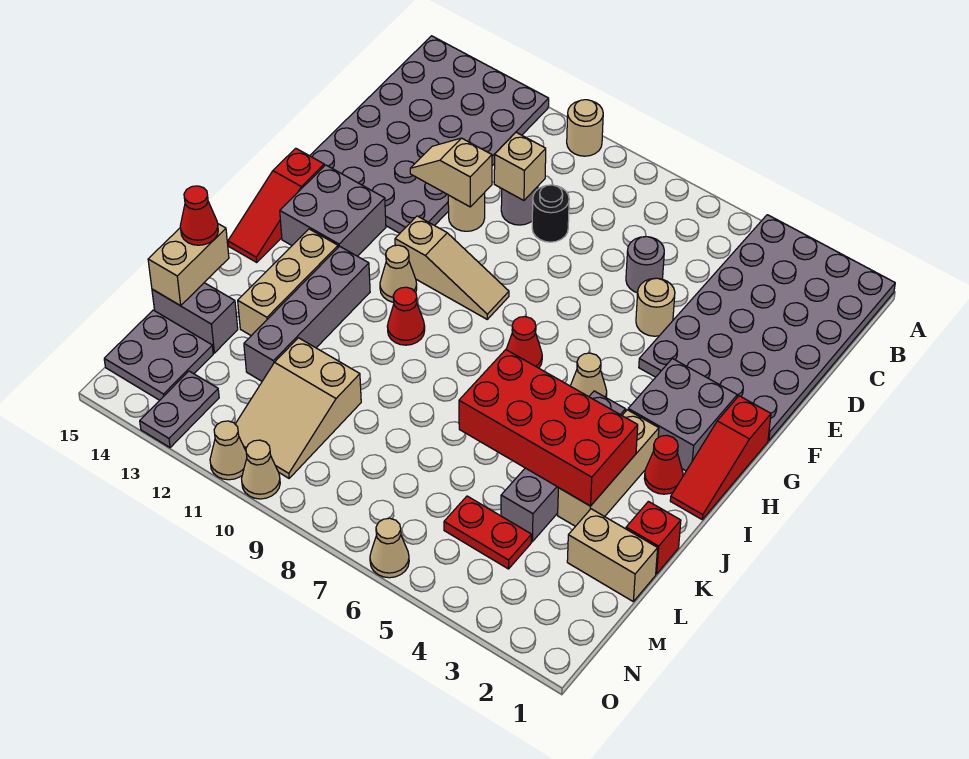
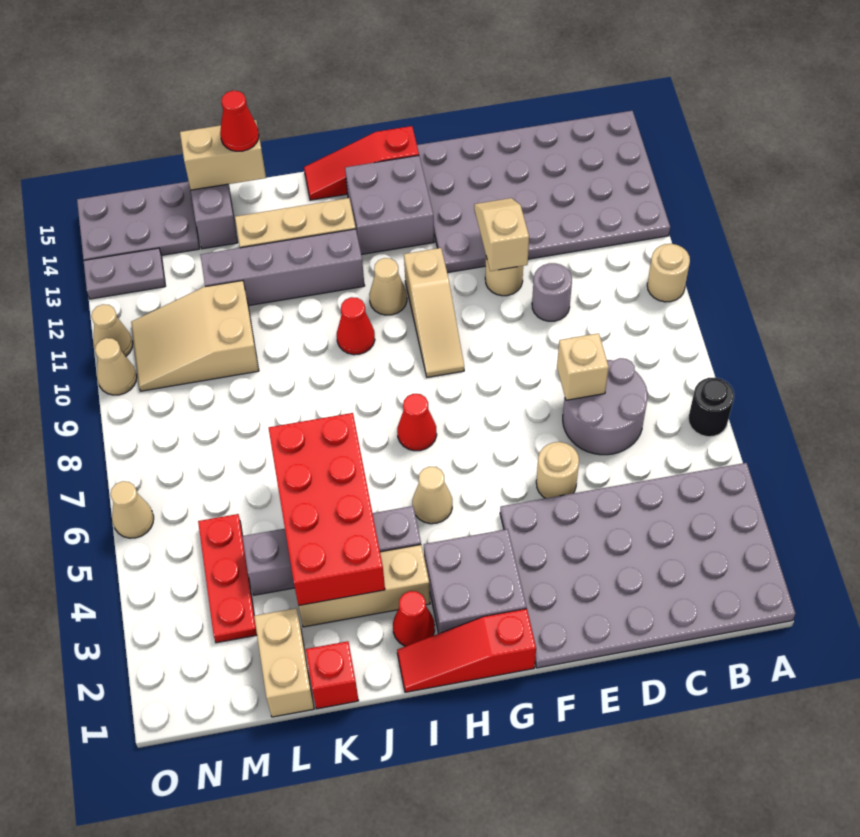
grey round brick D6 level 1 -> grey round brick C6:D7 level 1
black round brick D9 level 1 -> black round brick A6 level 1
tan brick D10 level 2 -> tan brick D7 level 2
red plate M4:M5 level 1 -> red plate M3:M5 level 1
grey plate M14:N15 level 1 -> grey plate M14:O15 level 1

